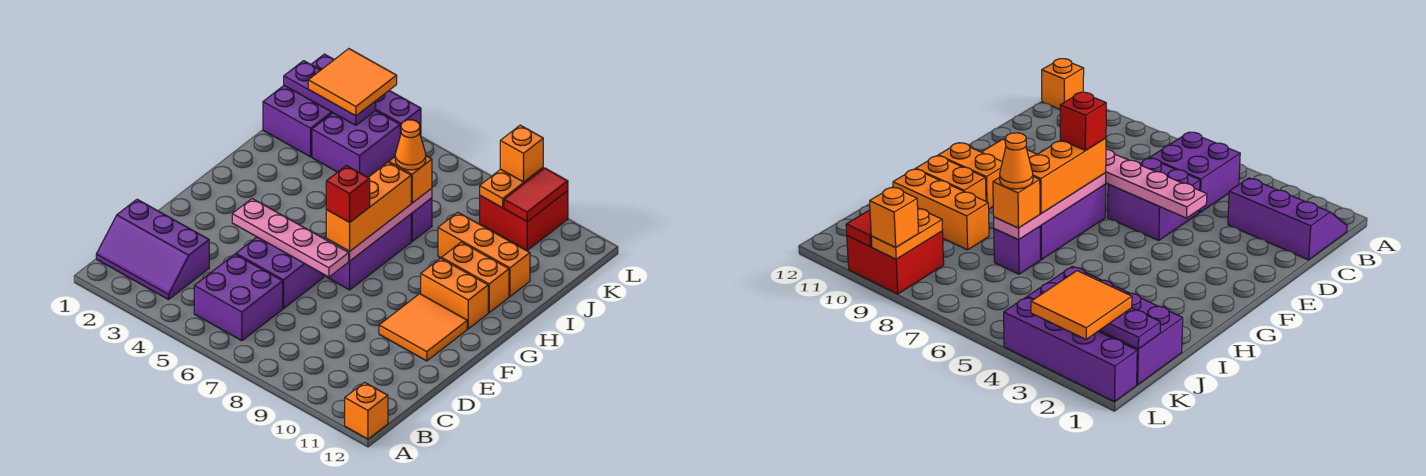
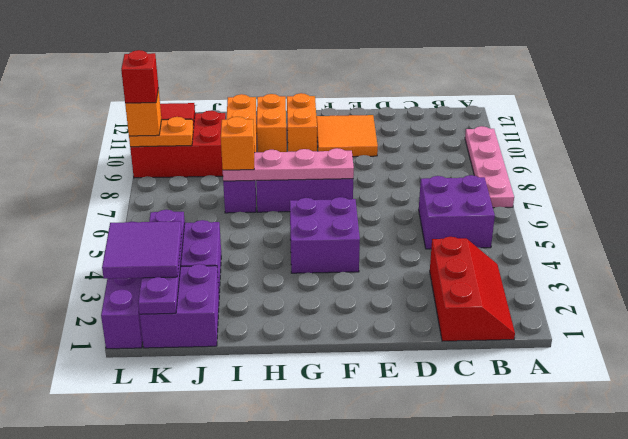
orange brick A12 level 1 -> none
purple slope B1:C3 level 1 top C -> red slope B1:C3 level 1 top C
purple brick D5:E6 level 1 -> purple brick F4:G5 level 1
pink plate E4:E7 level 2 -> pink plate A7:A10 level 1
orange brick F7:H7 level 3 -> none
red brick F7 level 4 -> red brick L9 level 4
orange cone I7 level 4 -> none
purple plate K1:K3 level 2 -> purple plate K1:K4 level 2
orange tile K2:L3 level 3 -> purple tile K2:L3 level 3
red brick K9:L10 level 1 -> red brick J9:L10 level 1

